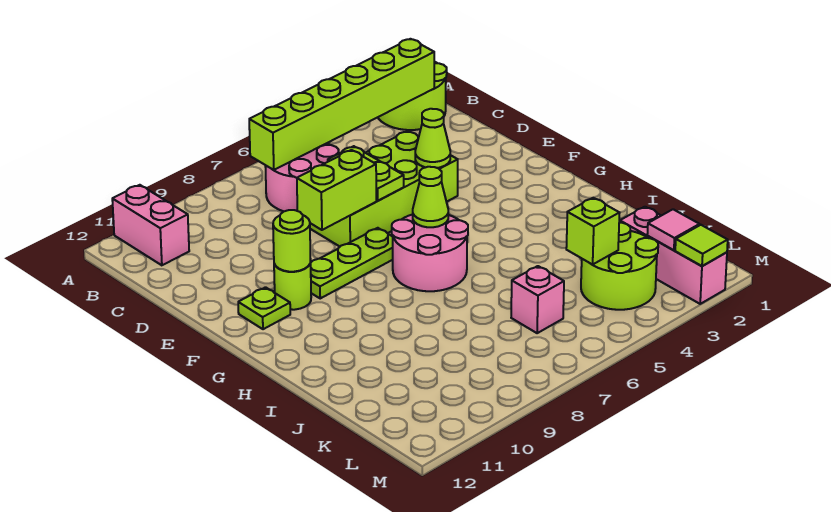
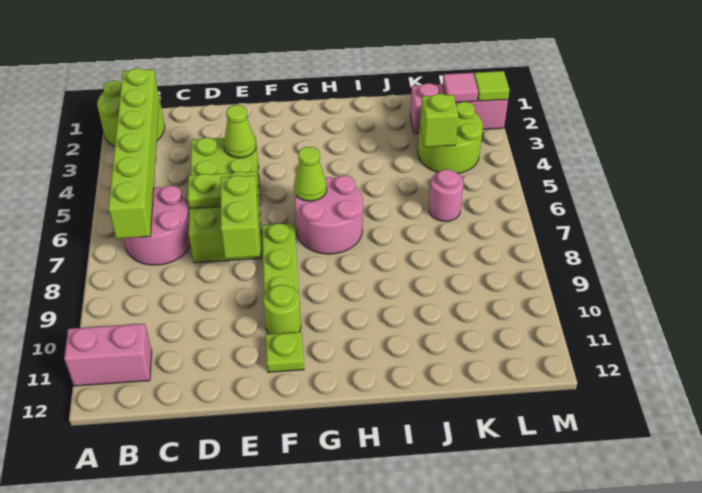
lime round brick F10 level 2 -> none
pink brick K6 level 1 -> pink round brick K6 level 1

